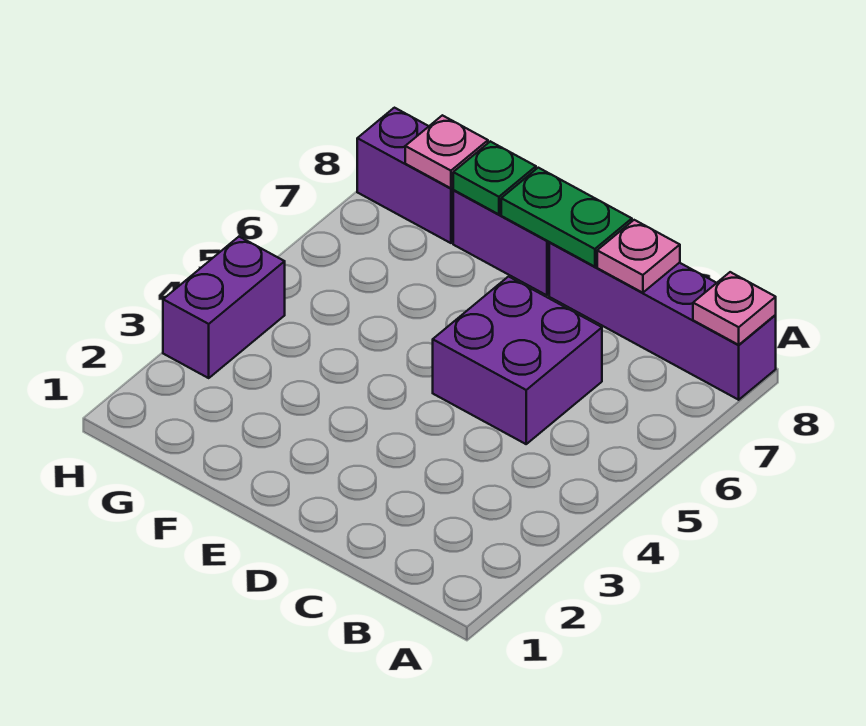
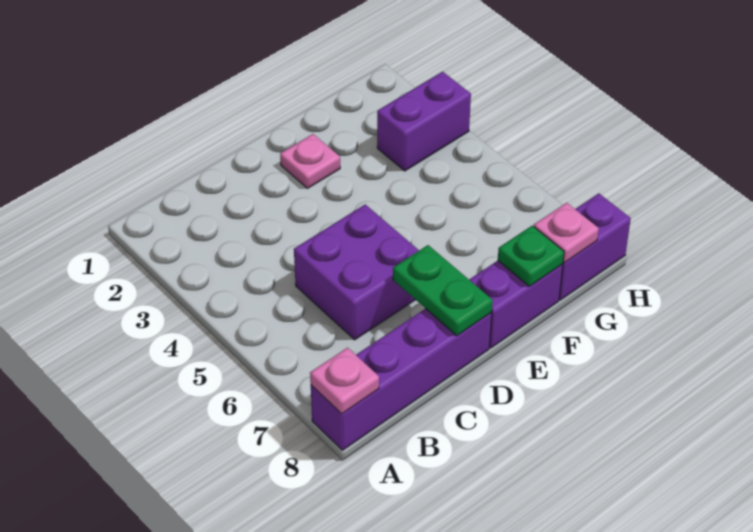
pink plate C8 level 2 -> pink plate E2 level 1
green plate D8:E8 level 2 -> green plate D7:D8 level 2
purple brick H3:H4 level 1 -> purple brick G3:H3 level 1

